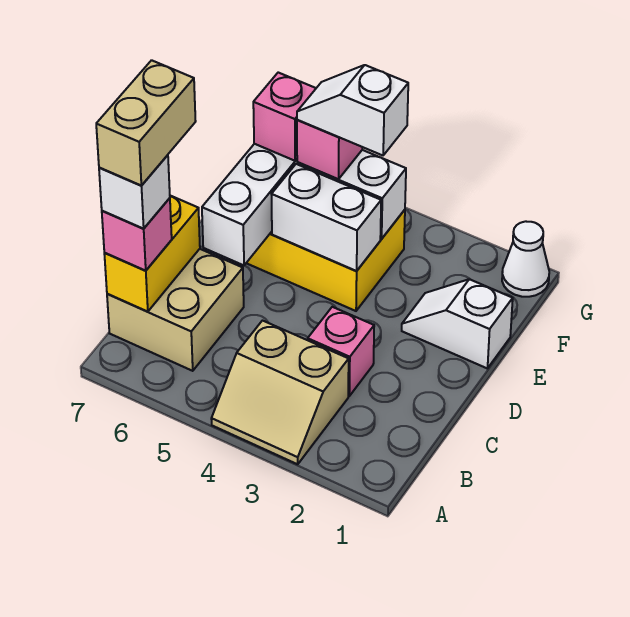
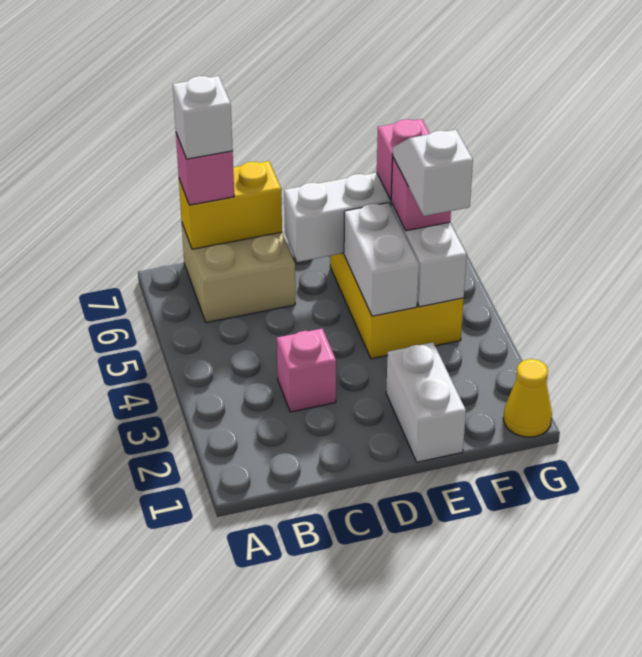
tan slope A3:B4 level 1 top B -> none
tan brick B7:C7 level 5 -> none
white slope E1:E2 level 1 top 1 -> white brick E1:E2 level 1
white cone G1 level 1 -> yellow cone G1 level 1

